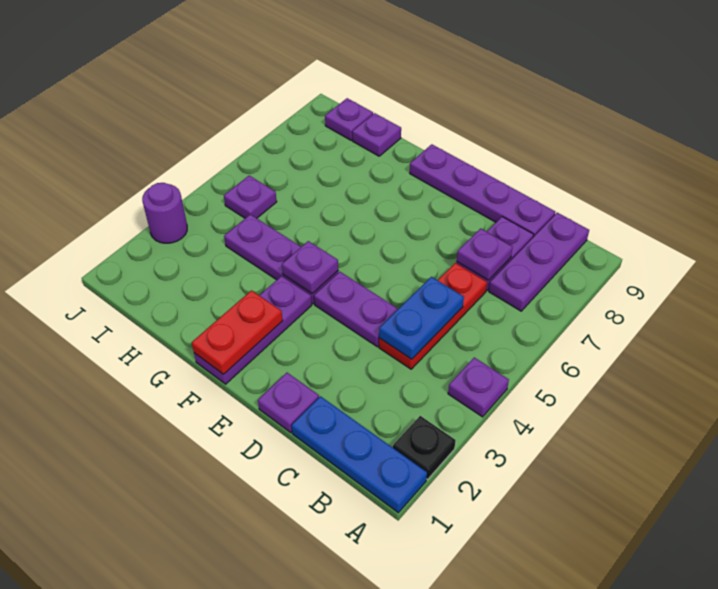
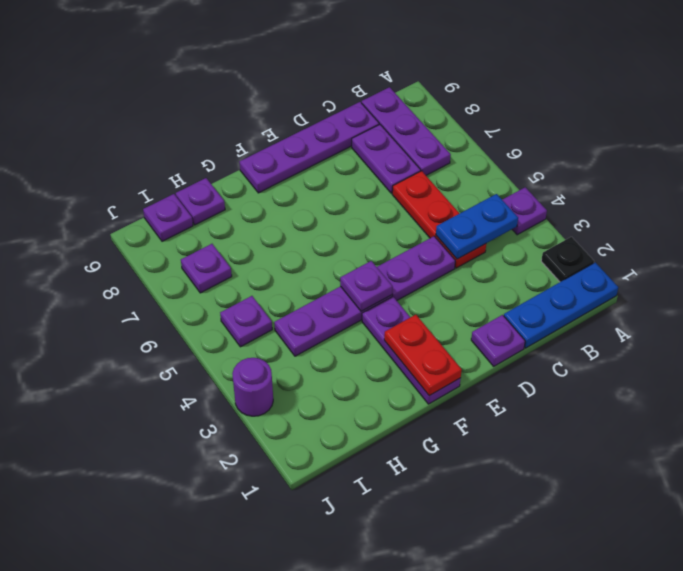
blue plate C4:C5 level 2 -> blue plate B4:C4 level 2
purple plate C7 level 2 -> purple plate I7 level 1

